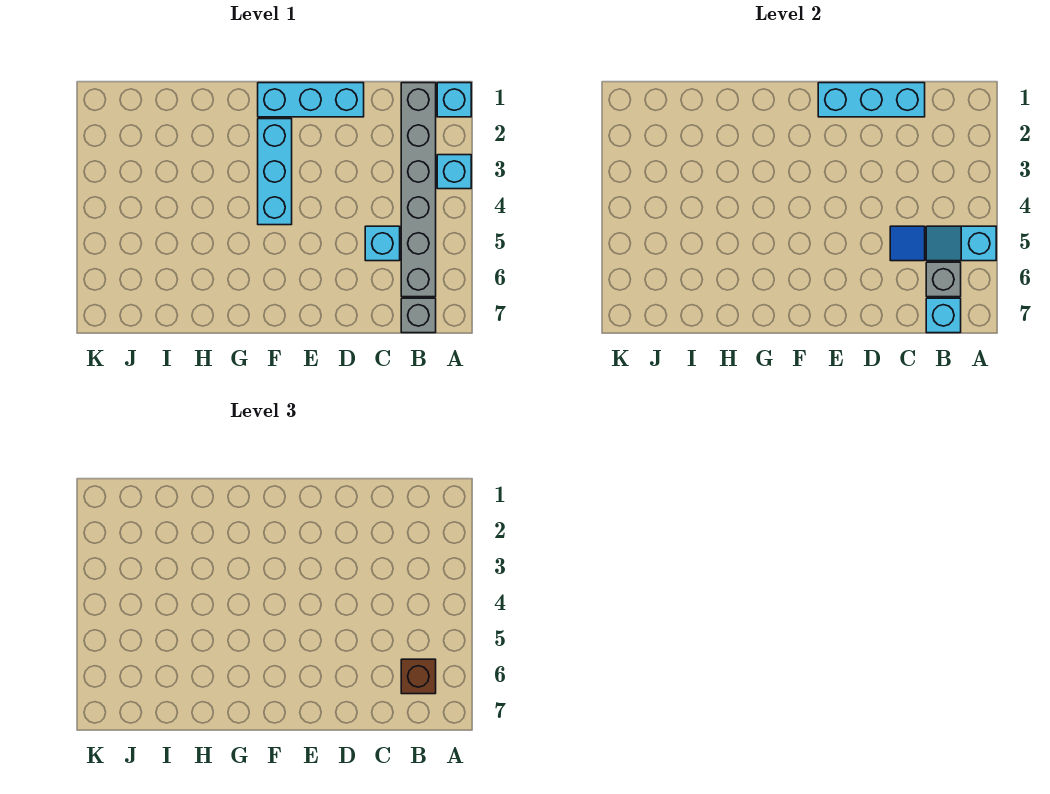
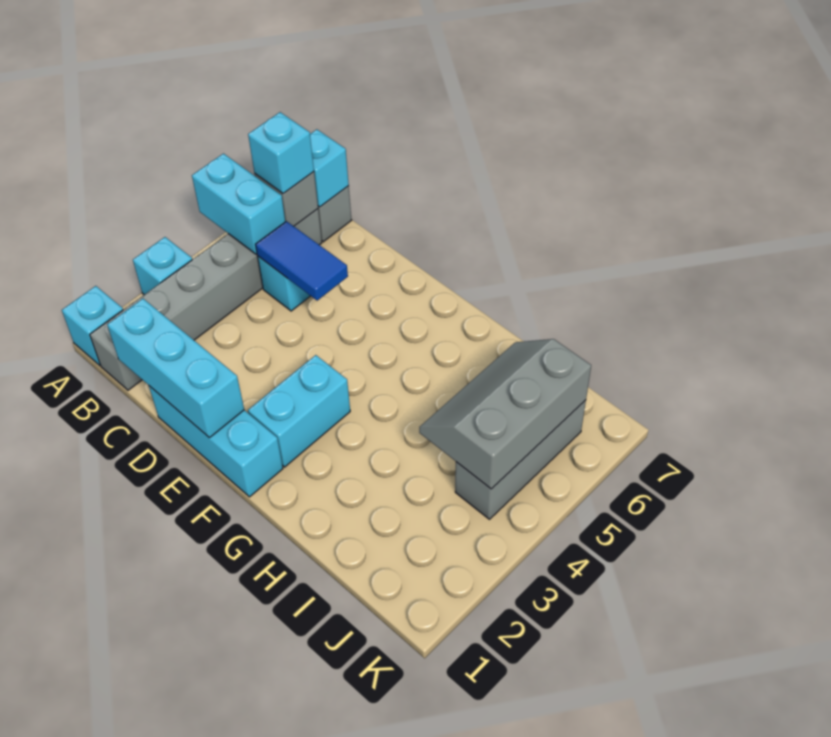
cyan slope A5:B5 level 2 top A -> cyan brick A5:B5 level 2
brown brick B6 level 3 -> cyan brick B6 level 3
blue tile C5 level 2 -> blue tile C5:D5 level 2
cyan brick F2:F4 level 1 -> cyan brick F2:F3 level 1
none -> grey slope I4:J6 level 2 top J
none -> grey brick J4:J6 level 1

